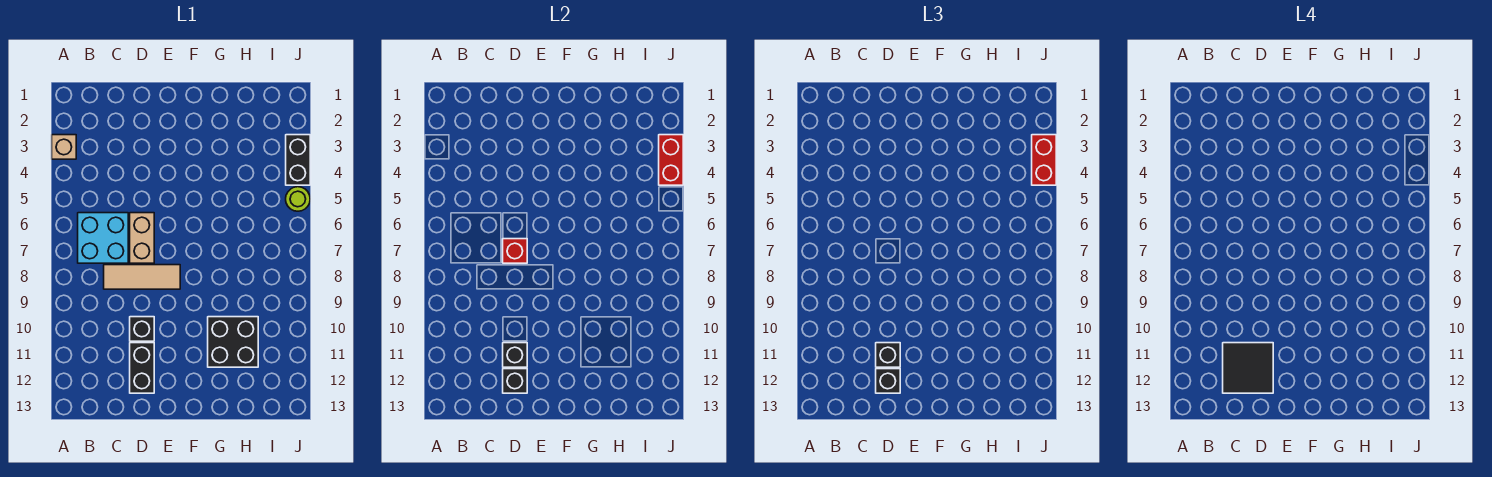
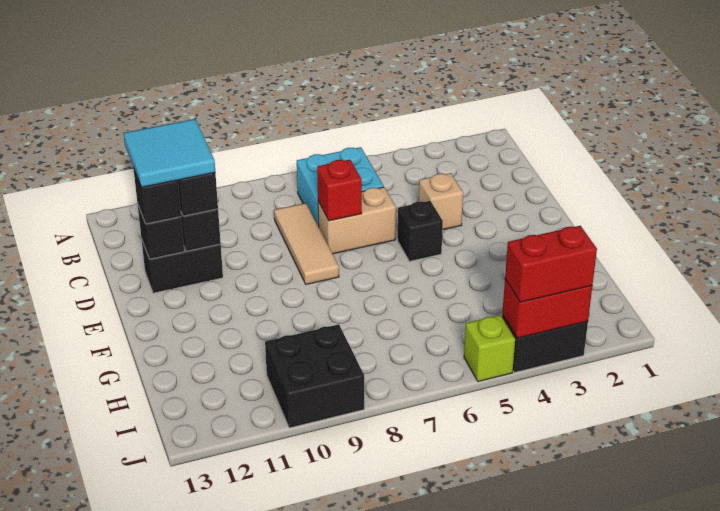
tan brick A3 level 1 -> tan brick D4 level 1
black tile C11:D12 level 4 -> cyan tile C11:D12 level 4
black brick D10 level 1 -> black brick E5 level 1
black brick G10:H11 level 1 -> black brick I9:J10 level 1
lime round brick J5 level 1 -> lime brick J5 level 1

